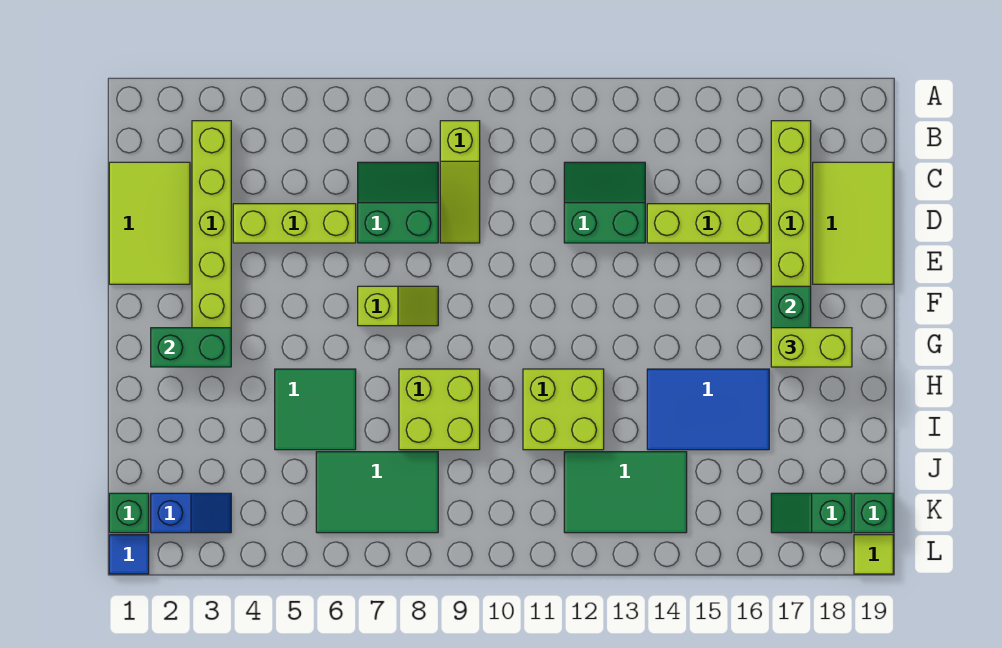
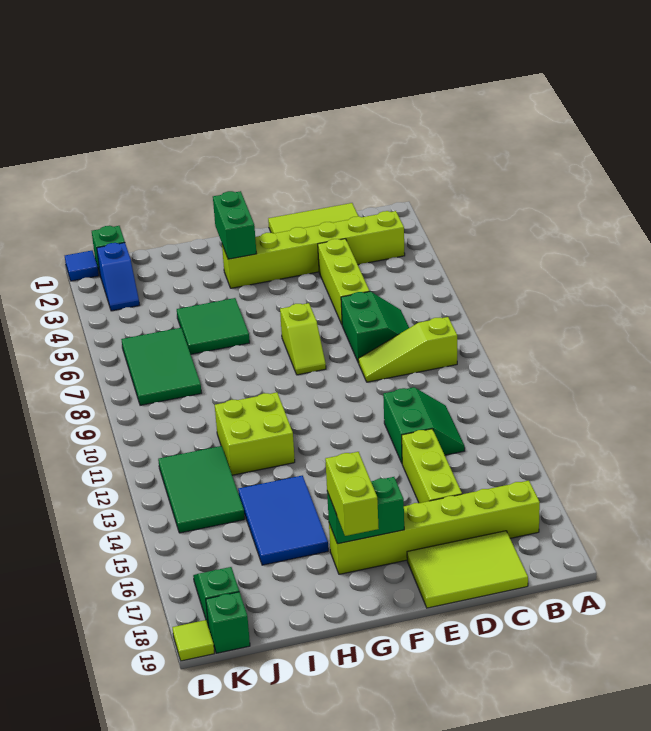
lime brick H8:I9 level 1 -> none

